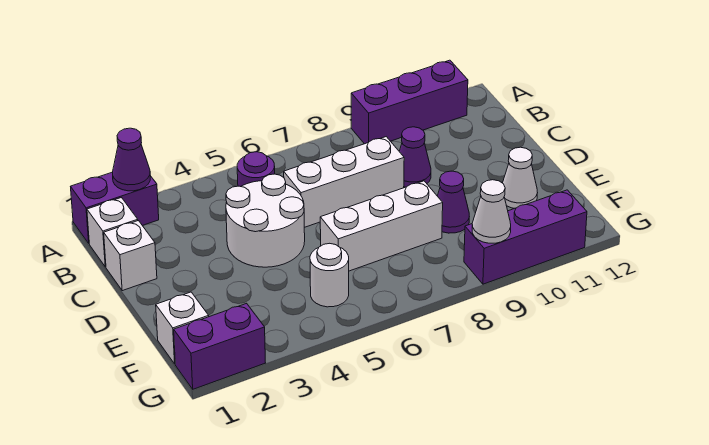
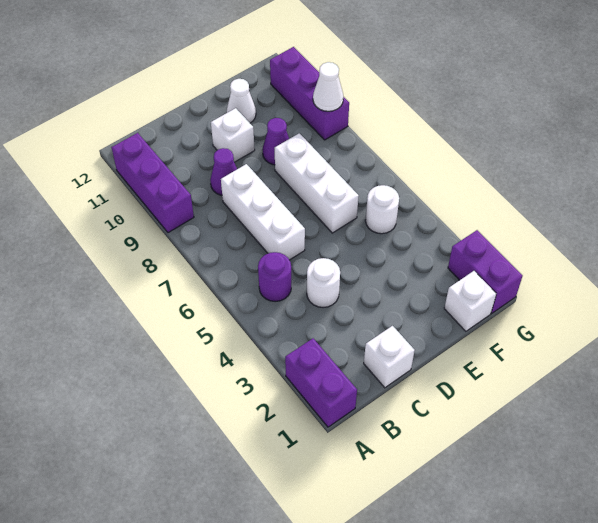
purple cone A2 level 2 -> none
white brick B1 level 1 -> white brick D10 level 1
white round brick C4:D5 level 1 -> white round brick C4 level 1

